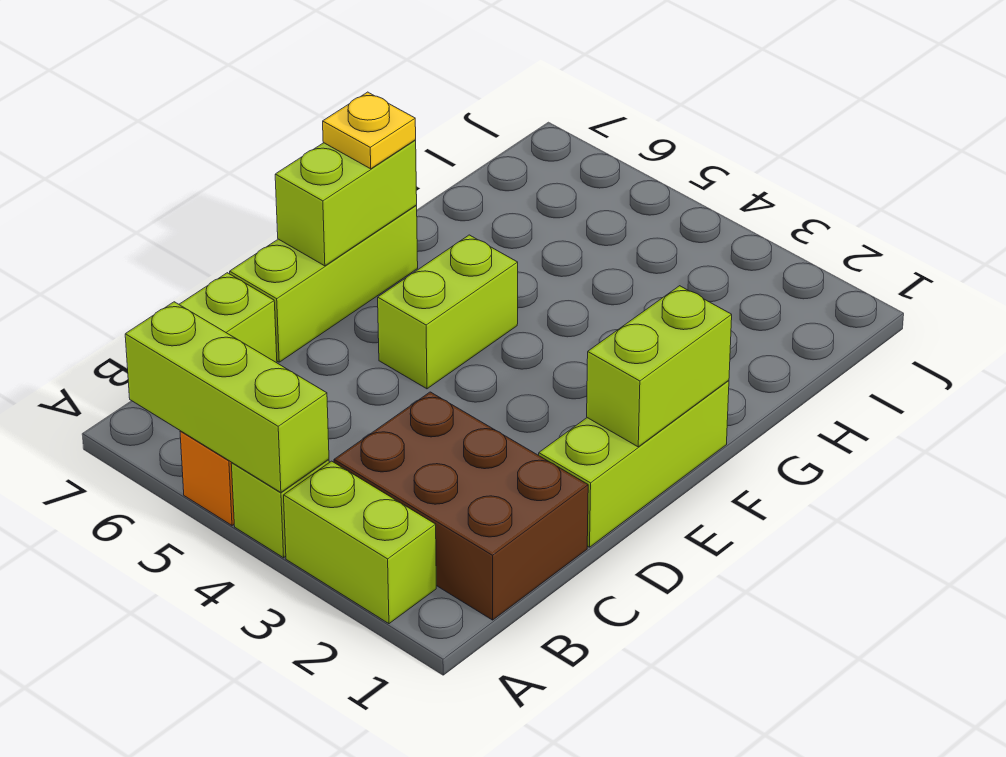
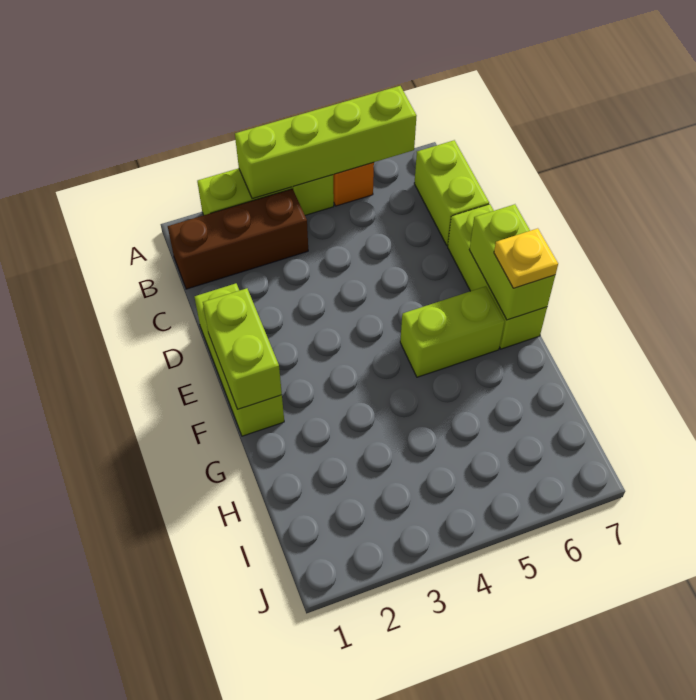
lime brick A4:A6 level 2 -> lime brick A3:A6 level 2
brown brick B1:C3 level 1 -> brown brick B1:B3 level 1
lime brick E5:F5 level 1 -> lime brick F5:F6 level 1

